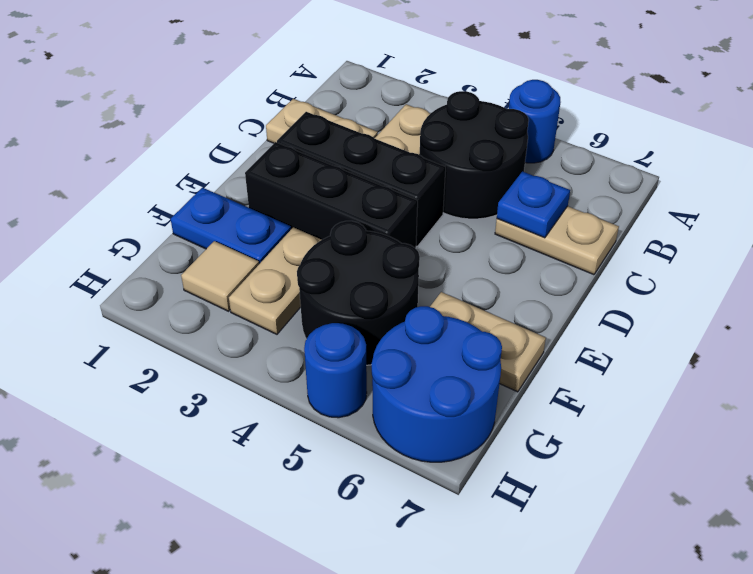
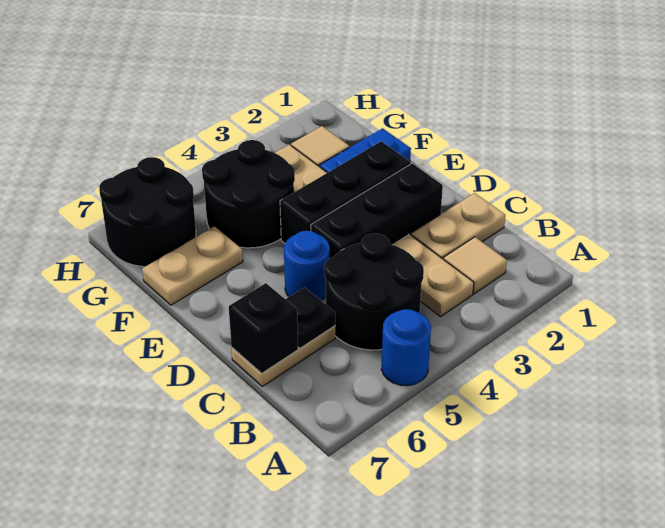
none -> tan tile B2 level 1
blue plate C6 level 2 -> black plate C6 level 2
none -> black brick C7 level 2
blue round brick G6:H7 level 1 -> black round brick G6:H7 level 1
blue round brick H5 level 1 -> blue round brick D5 level 1

